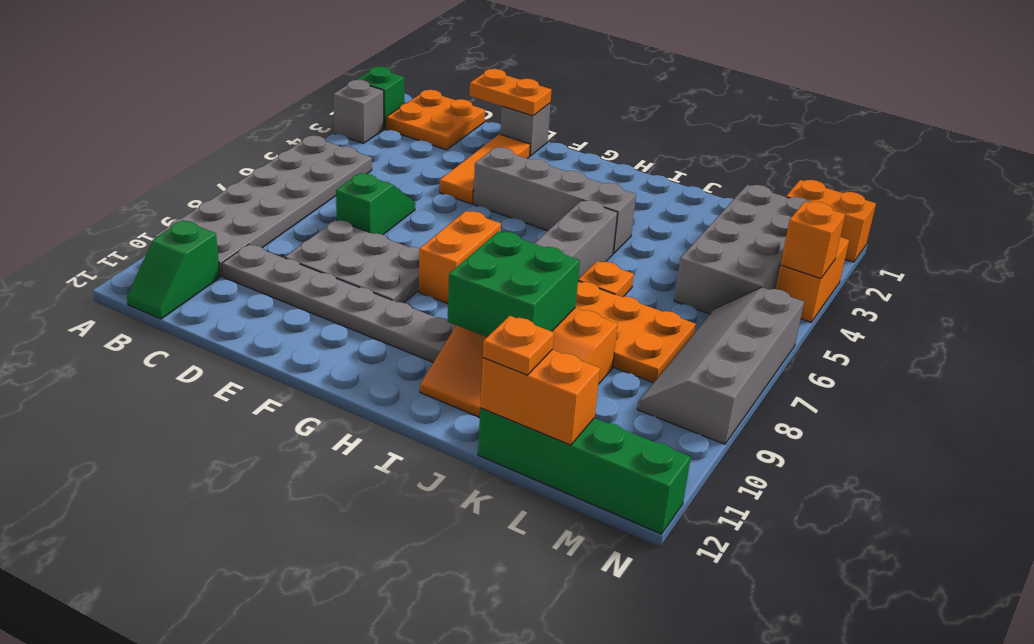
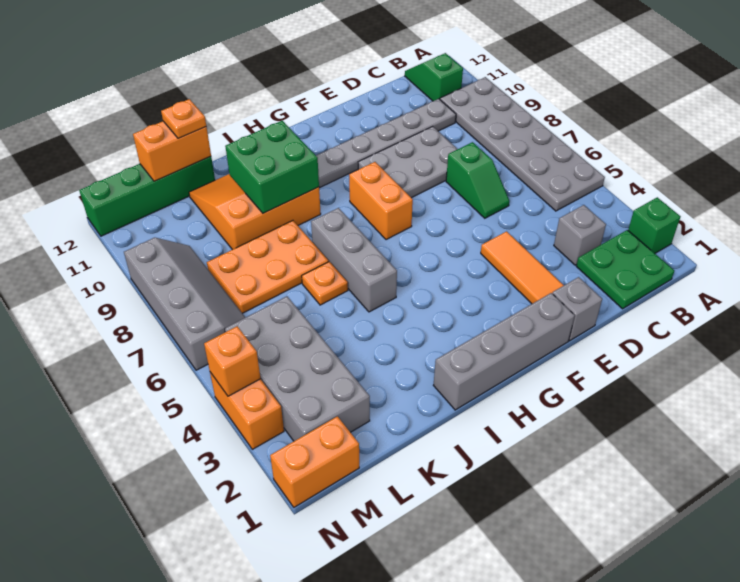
grey brick A3 level 1 -> grey brick C3 level 1
orange plate B1:C2 level 1 -> green plate B1:C2 level 1
orange plate D1:E1 level 2 -> none
grey brick F4:I4 level 1 -> grey brick F1:I1 level 1

